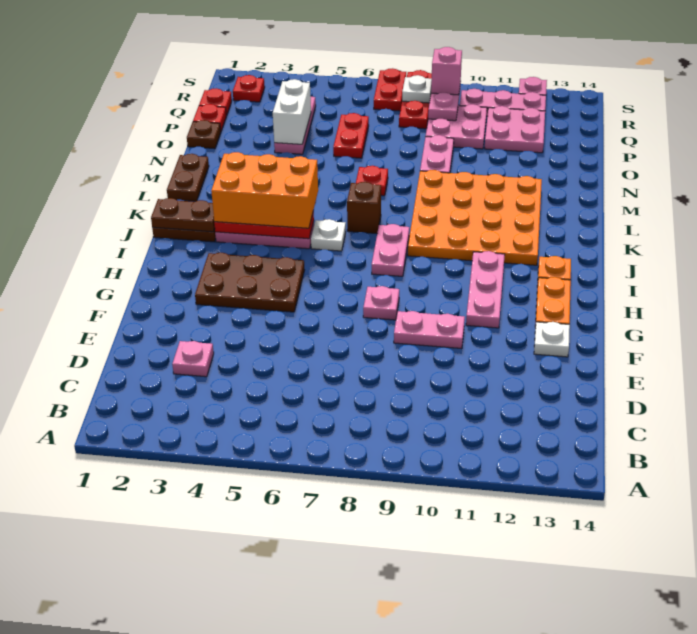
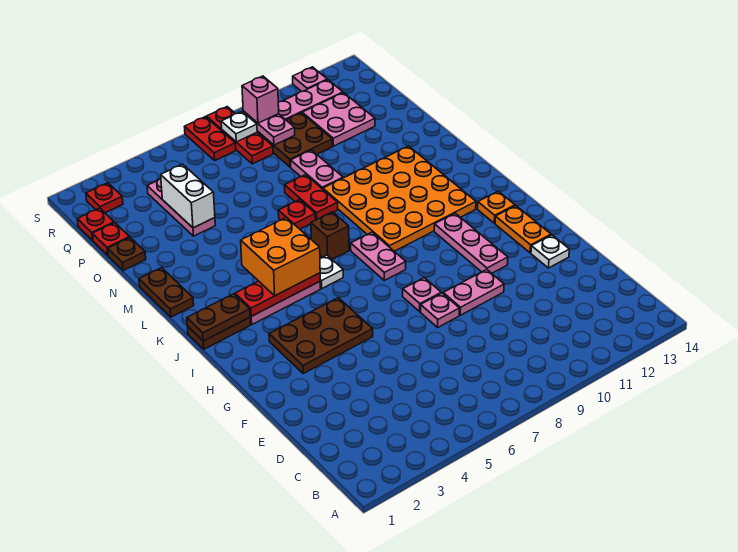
pink plate D3 level 1 -> pink plate F8 level 1
orange brick J3:K5 level 3 -> orange brick J4:K5 level 3
red plate O6:P6 level 1 -> red plate M8:N8 level 1
pink plate P9:Q10 level 1 -> brown plate P9:Q10 level 1

